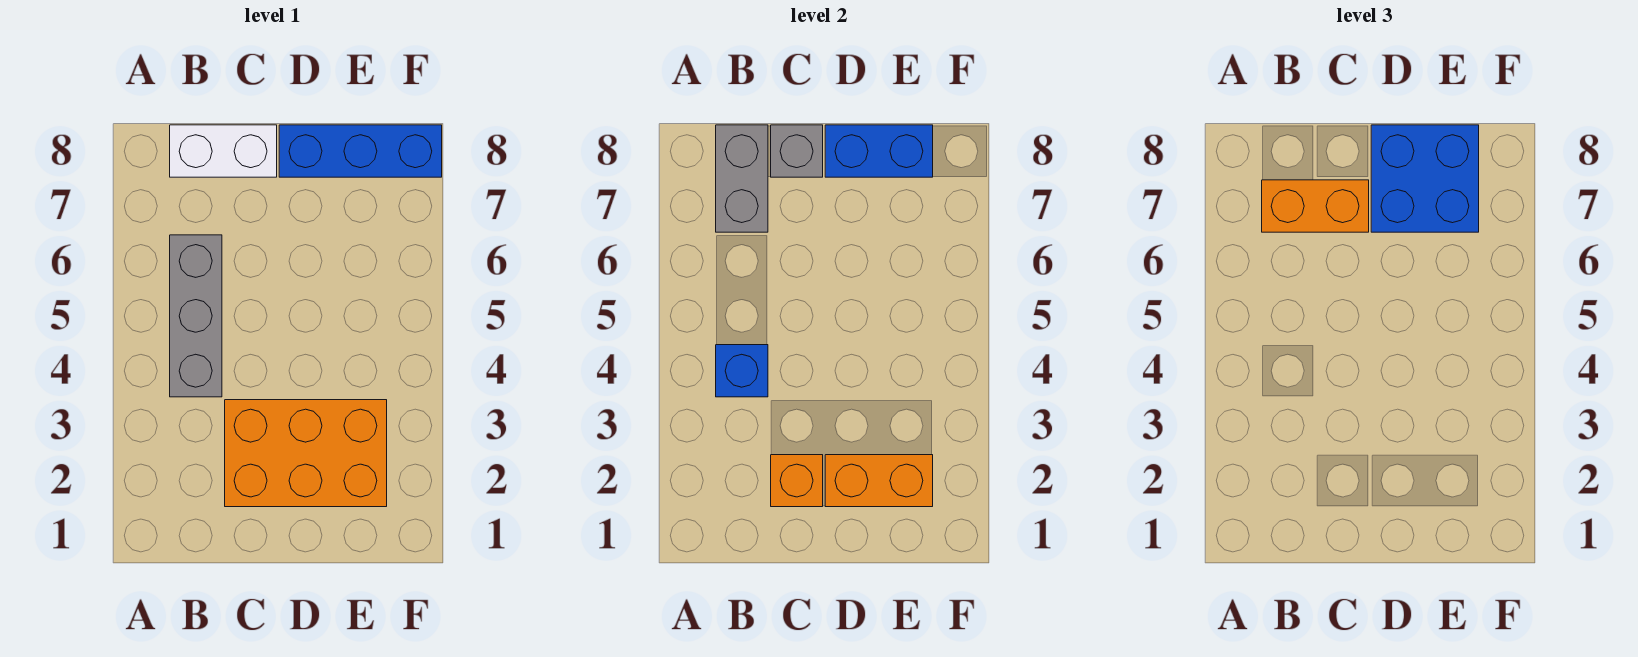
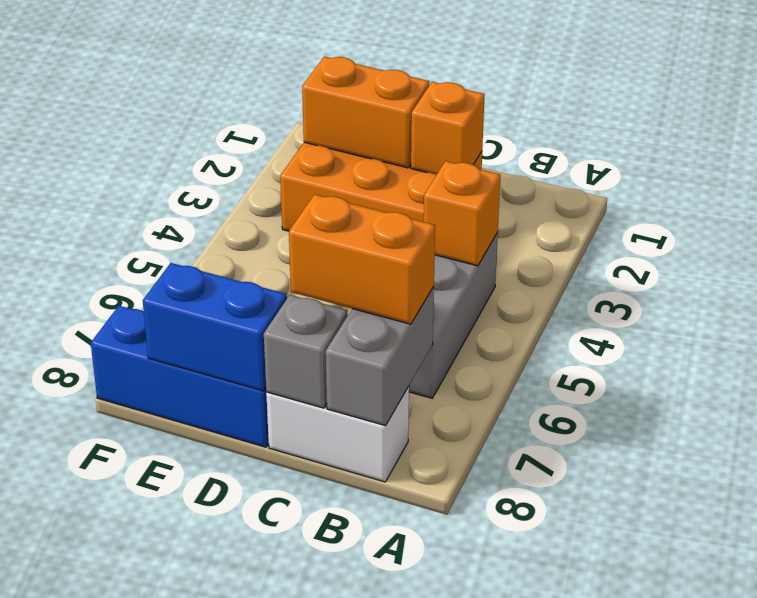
blue brick B4 level 2 -> orange brick B4 level 2
blue brick D7:E8 level 3 -> none

